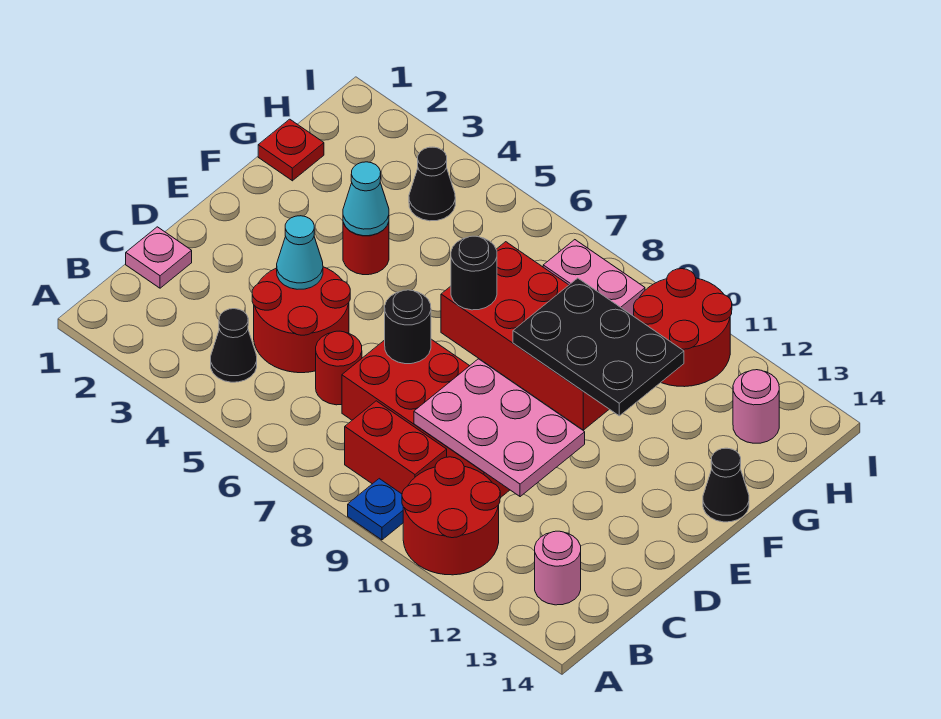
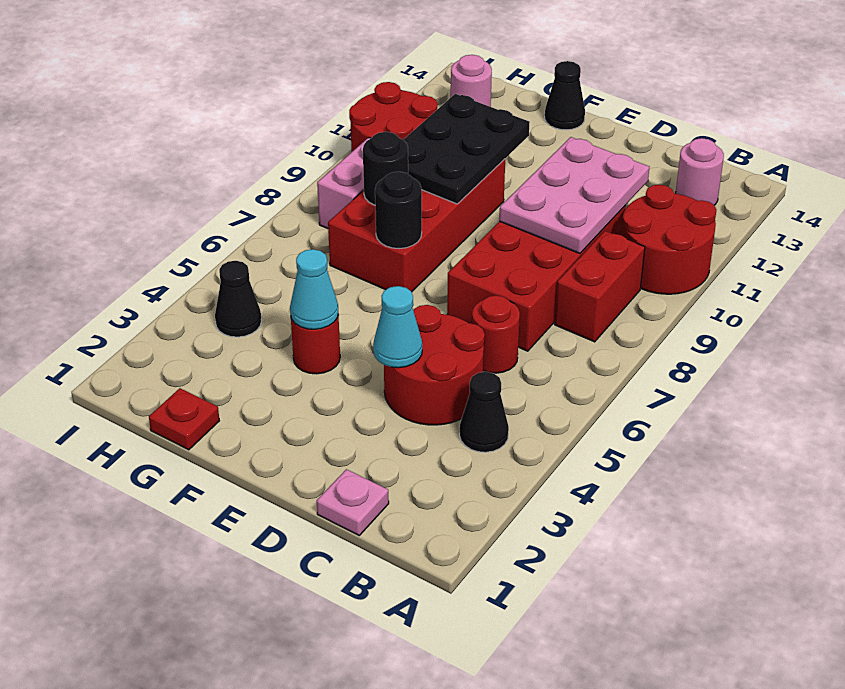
blue plate A9 level 1 -> none
black round brick D7 level 2 -> black round brick G8 level 2

